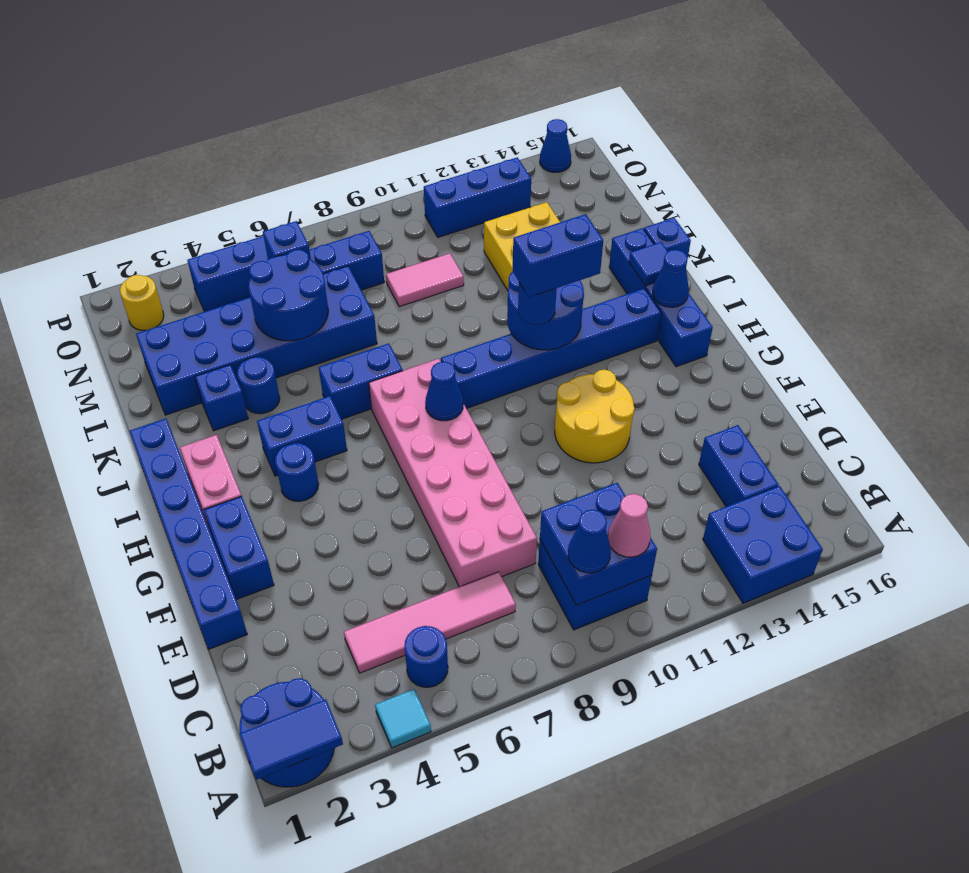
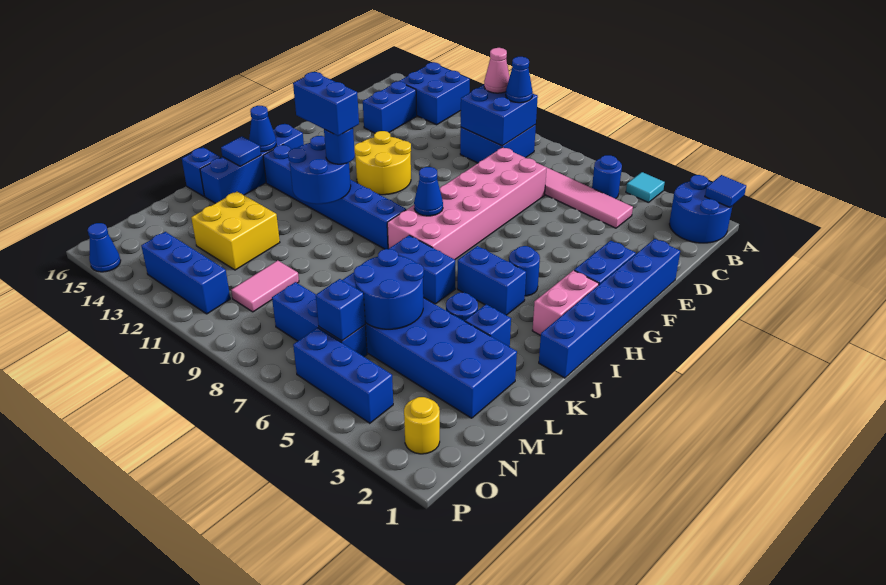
blue tile A1:A2 level 2 -> blue tile A1 level 2
pink tile M9:M10 level 1 -> pink tile M10:N10 level 1

